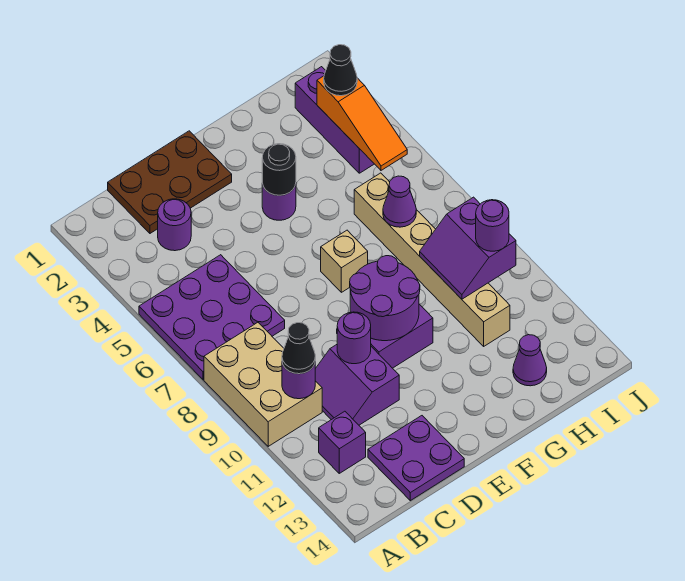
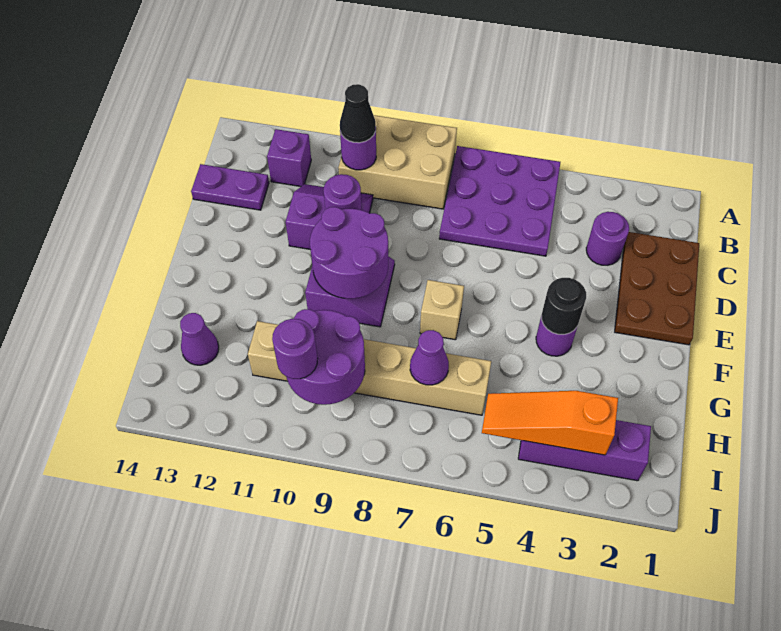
purple plate C13:D14 level 1 -> purple plate C13:C14 level 1
purple slope H9:I10 level 2 top I -> purple round brick H9:I10 level 2
black cone I3 level 3 -> none

